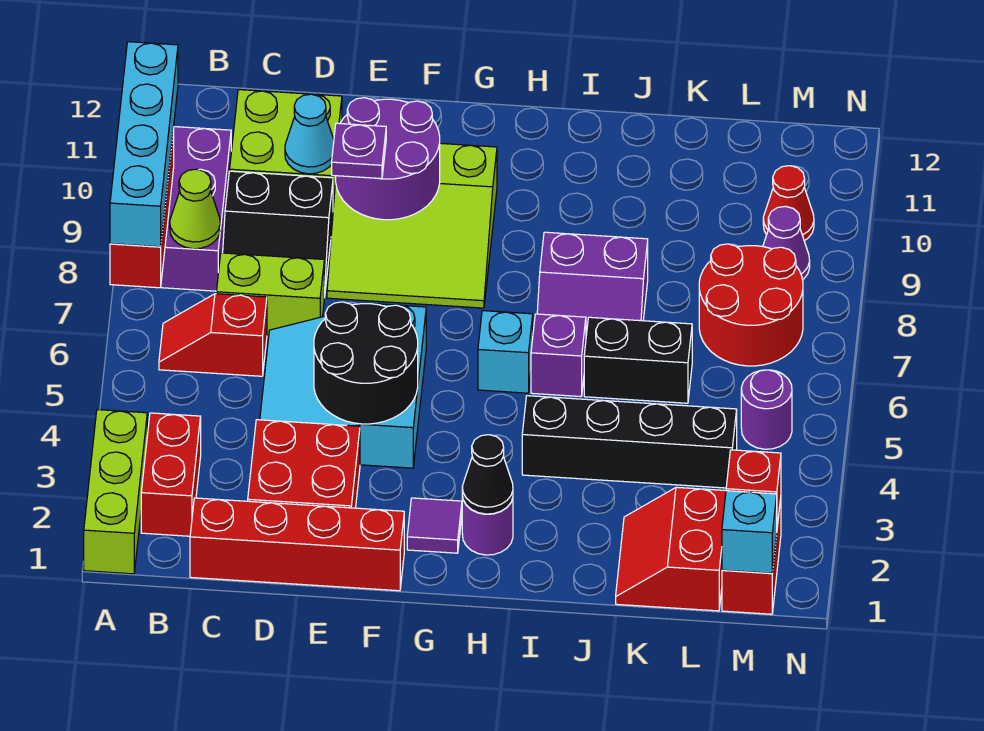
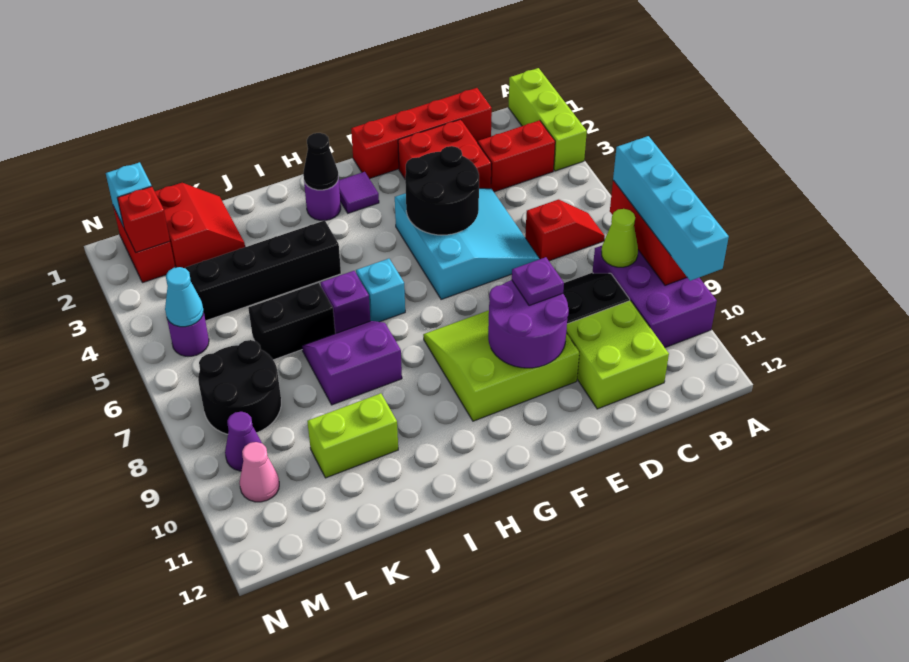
red brick B2:B3 level 1 -> red brick B3:C3 level 1
lime brick C7:D7 level 1 -> lime brick J10:K10 level 1
cyan cone D10 level 2 -> cyan cone M5 level 2
red round brick L7:M8 level 1 -> black round brick L7:M8 level 1
red cone M10 level 1 -> pink cone M10 level 1

